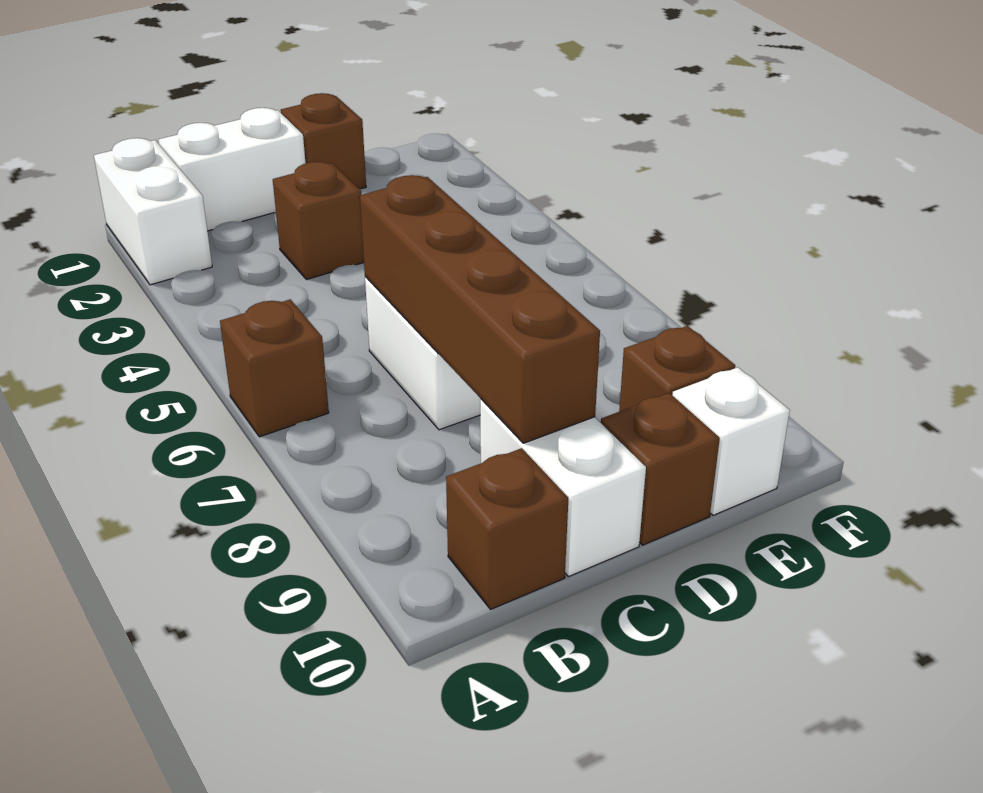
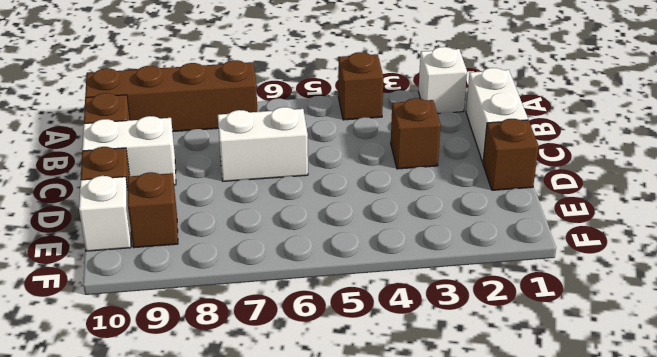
white brick A1:A2 level 1 -> white brick A2 level 1
brown brick A6 level 1 -> brown brick A4 level 1
brown brick C6:C9 level 2 -> brown brick A7:A10 level 1

